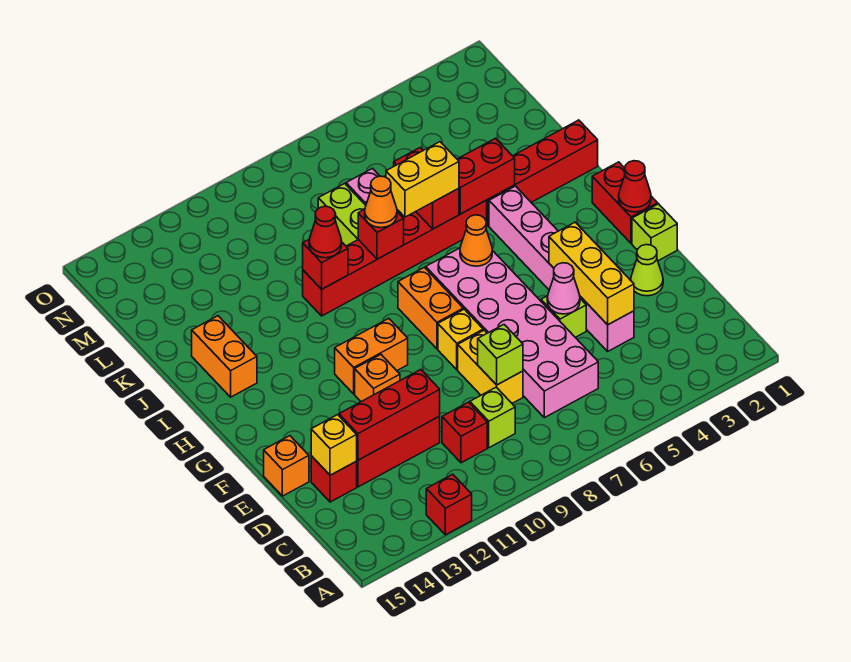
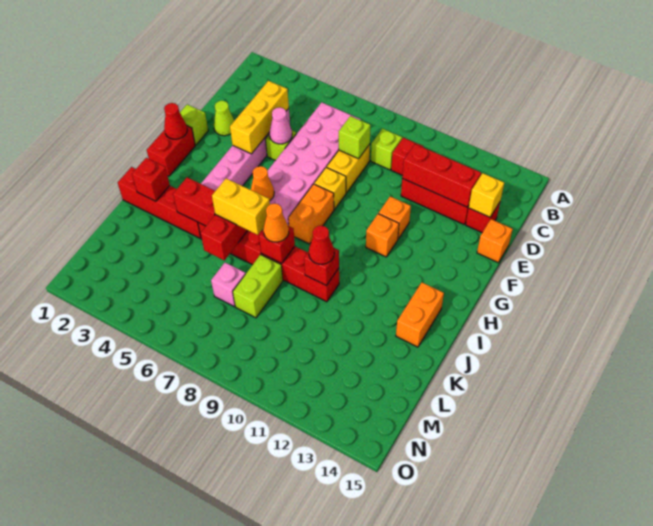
red brick A12 level 1 -> red brick J2 level 2
orange brick G10:G11 level 1 -> orange brick G11 level 1

